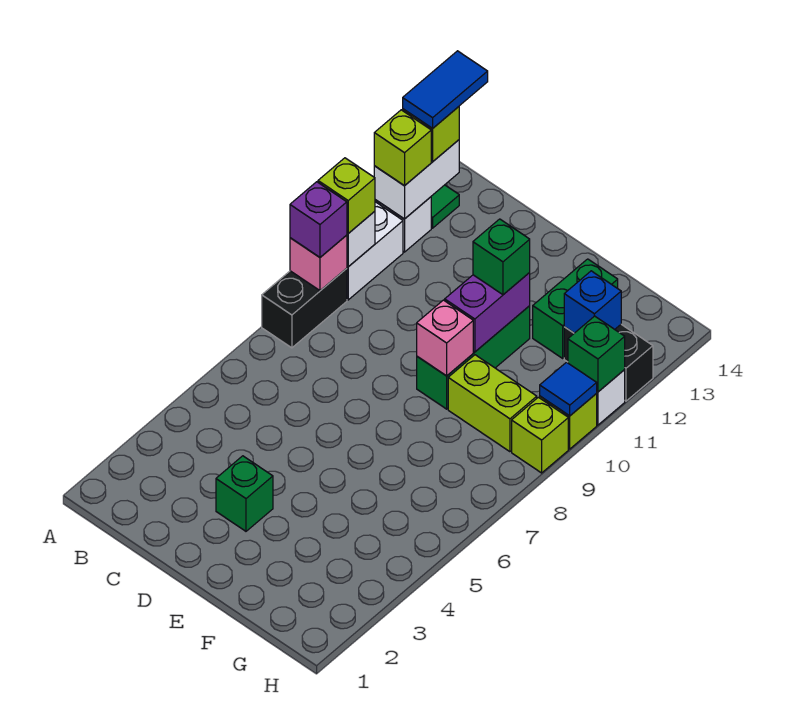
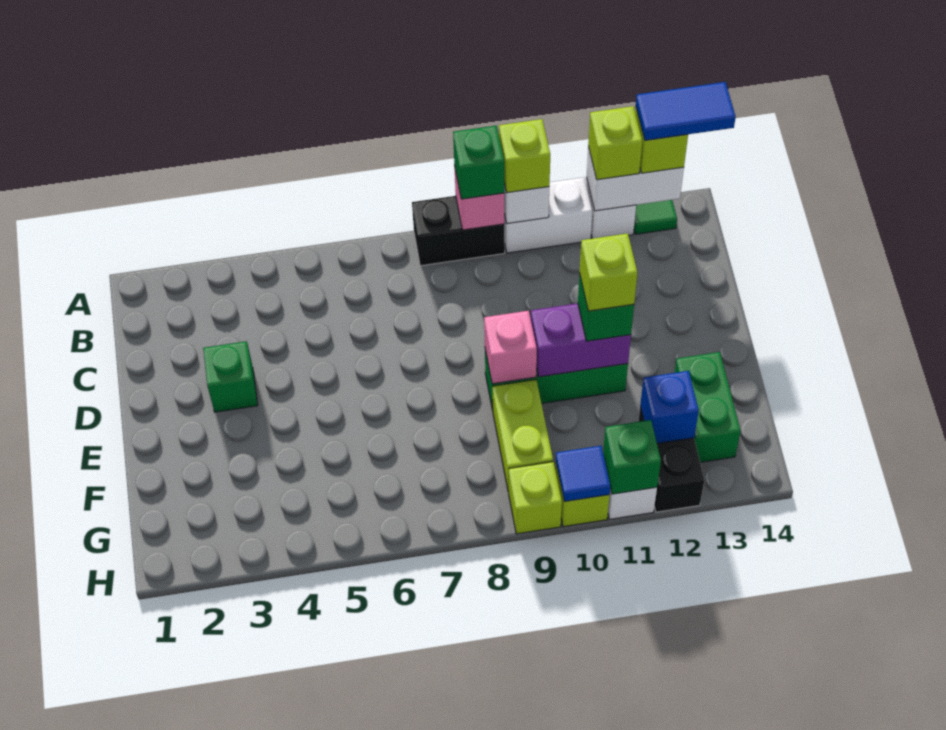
purple brick A9 level 3 -> green brick A9 level 3
none -> lime brick E11 level 4
green brick F12:F13 level 1 -> green brick F13:G13 level 1

